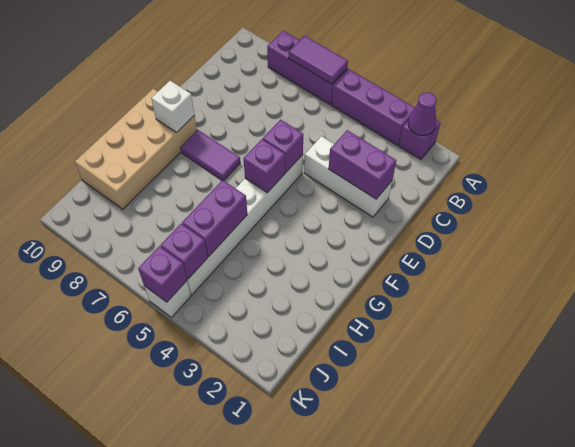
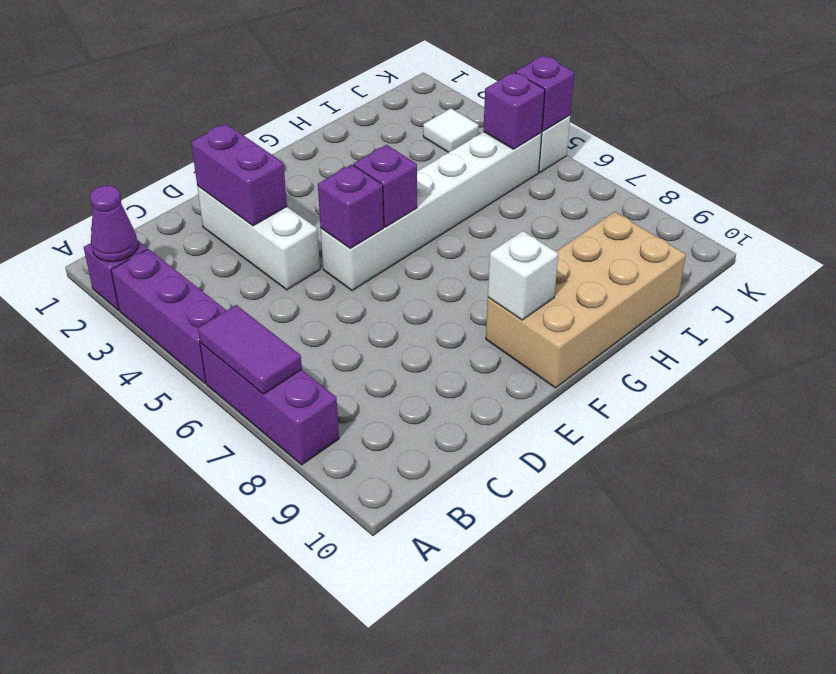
purple tile F7:F8 level 1 -> none
purple brick H5:I5 level 2 -> none
none -> white tile J3 level 1

